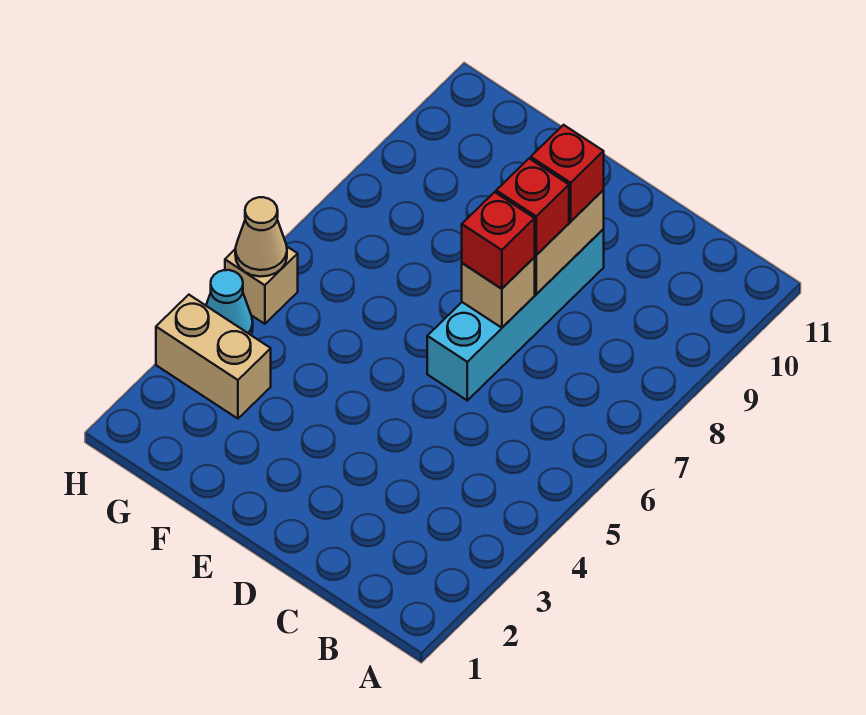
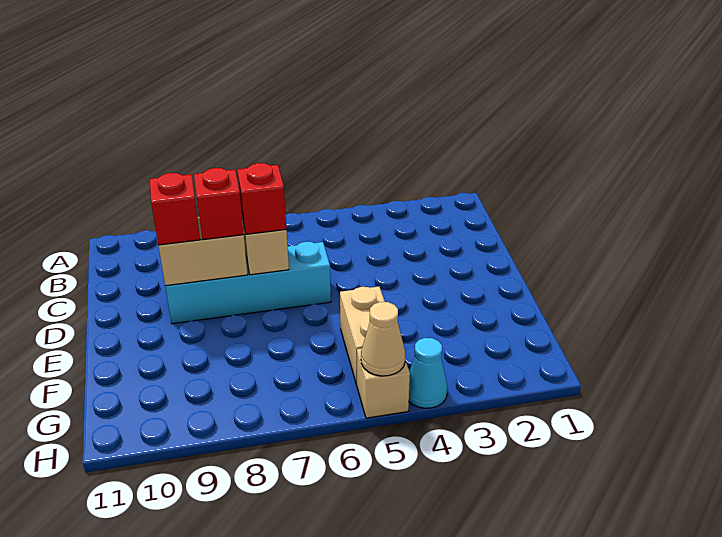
tan brick G3:H3 level 1 -> tan brick F5:G5 level 1

